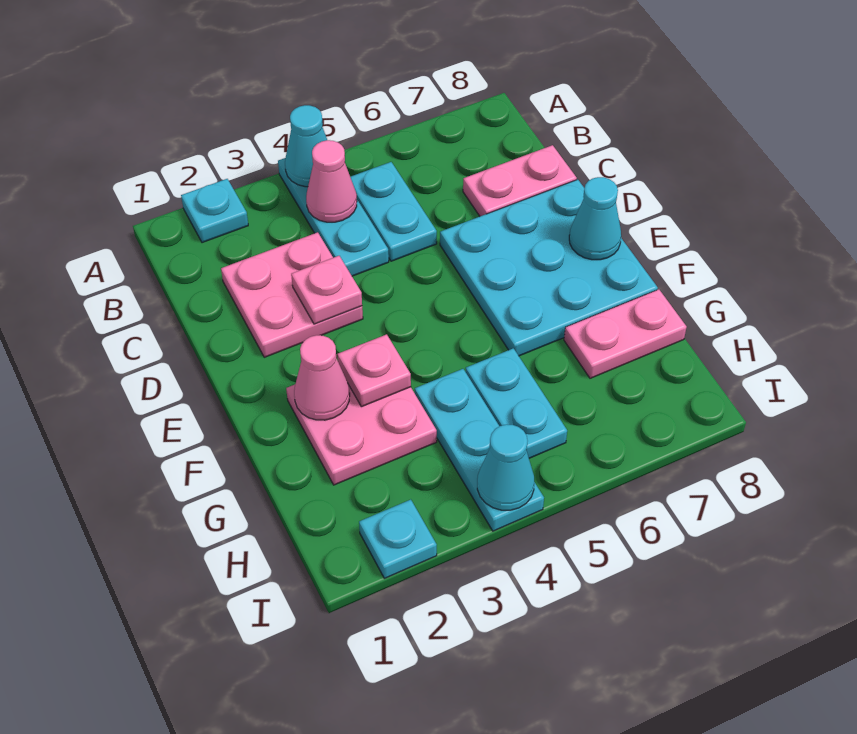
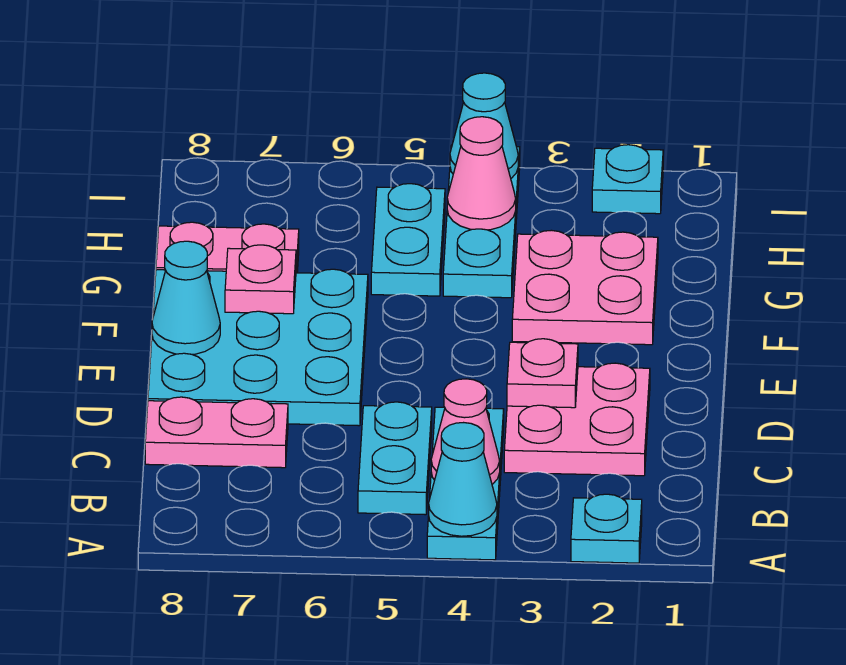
pink cone F2 level 2 -> pink cone H4 level 2
pink plate F3 level 2 -> pink plate F7 level 2

